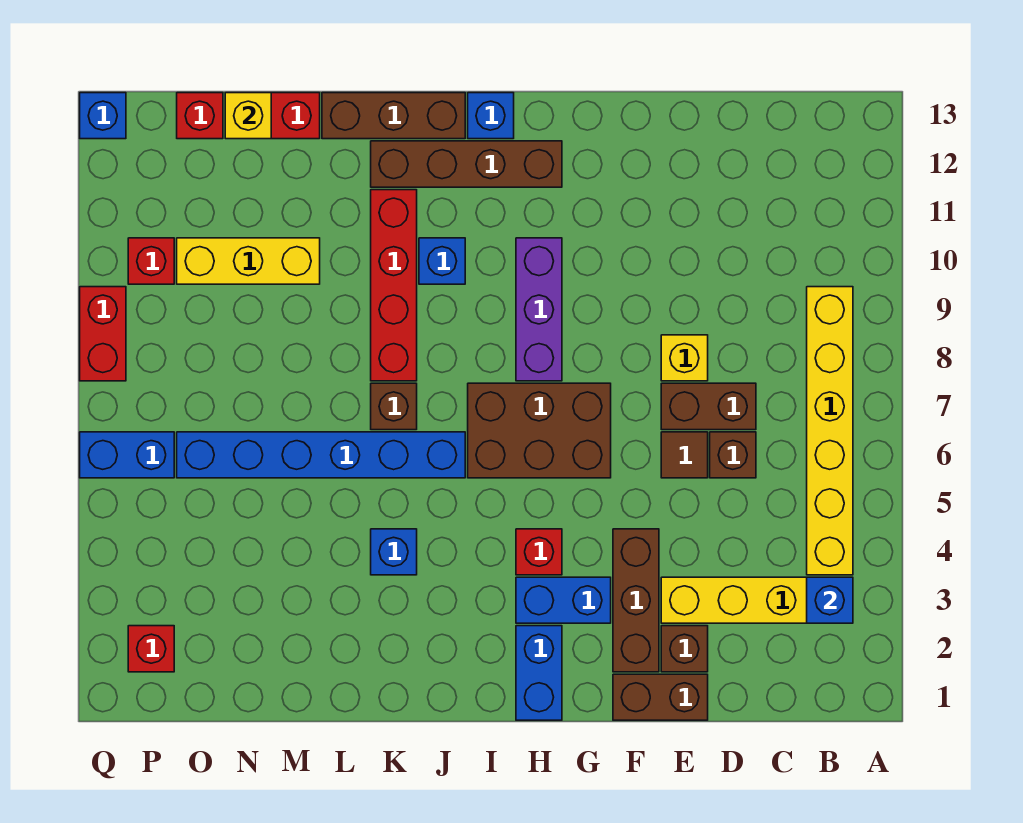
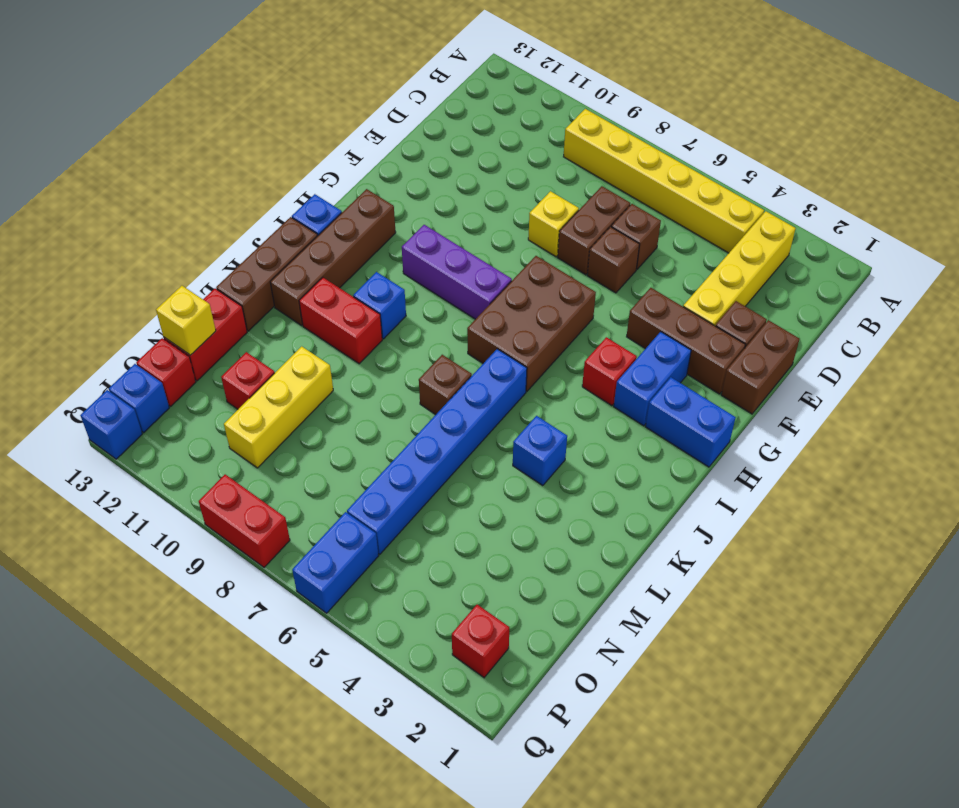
blue brick B3 level 2 -> blue brick P13 level 1
brown tile E6 level 1 -> brown brick E6 level 1
red brick K8:K11 level 1 -> red brick K10:K11 level 1
red brick P10 level 1 -> red brick N11 level 1

